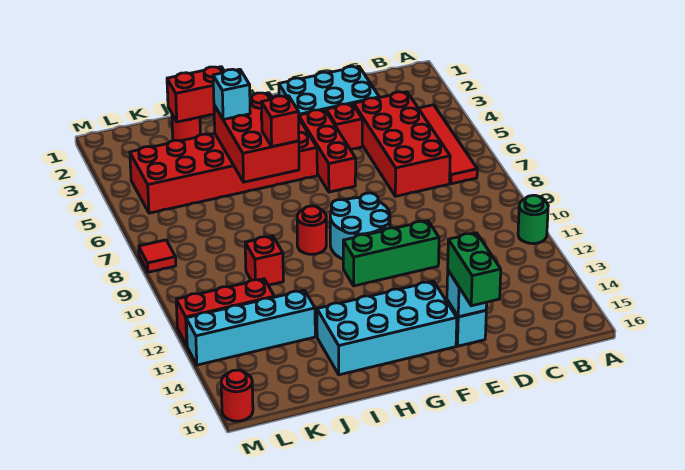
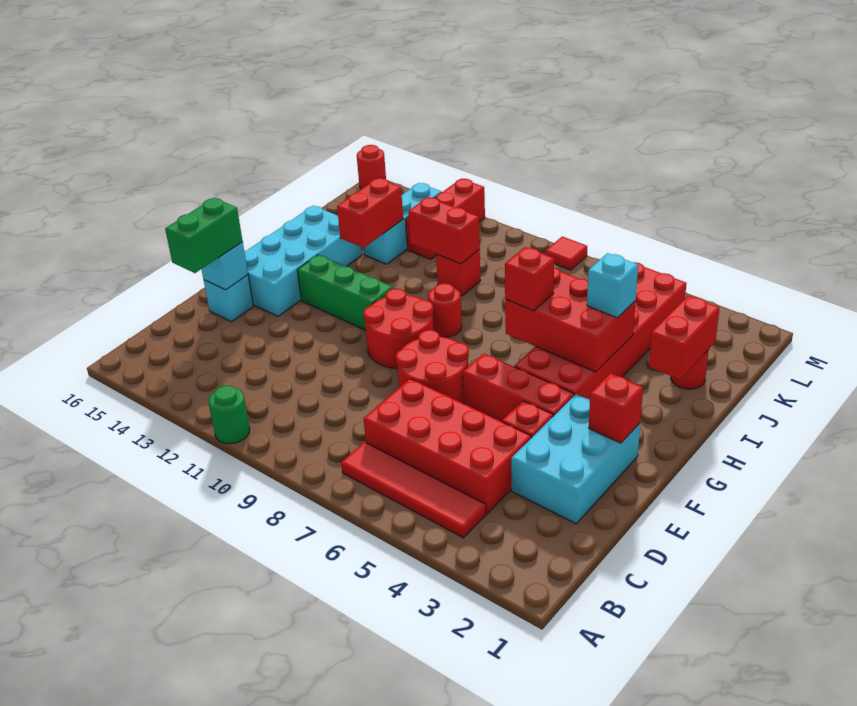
none -> red round brick E7:F8 level 1
green brick E11:G11 level 1 -> green brick G11:G13 level 1
green brick E15:E16 level 3 -> green brick D15:E15 level 3
none -> red brick F2 level 2
cyan round brick F9:G10 level 1 -> red round brick F9:G10 level 1
none -> red brick I13:J13 level 2
none -> red brick J10:J11 level 2
cyan brick J13:M13 level 1 -> cyan brick J13:L13 level 1

